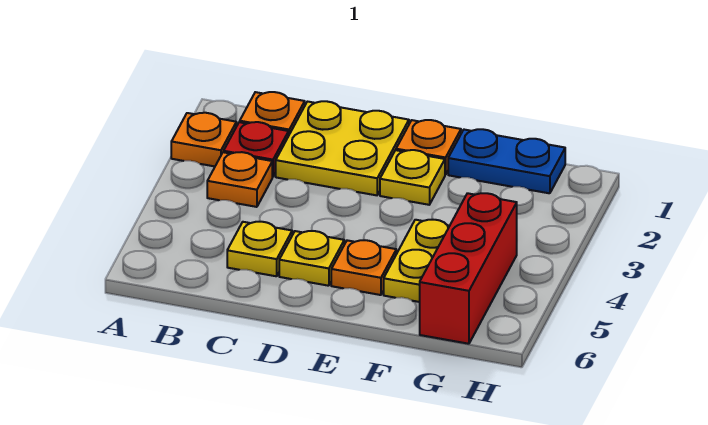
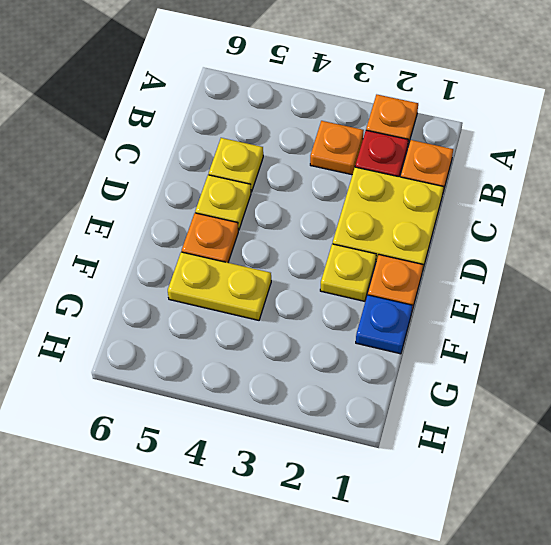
blue plate F1:G1 level 1 -> blue plate F1 level 1
red brick G4:G6 level 1 -> none

